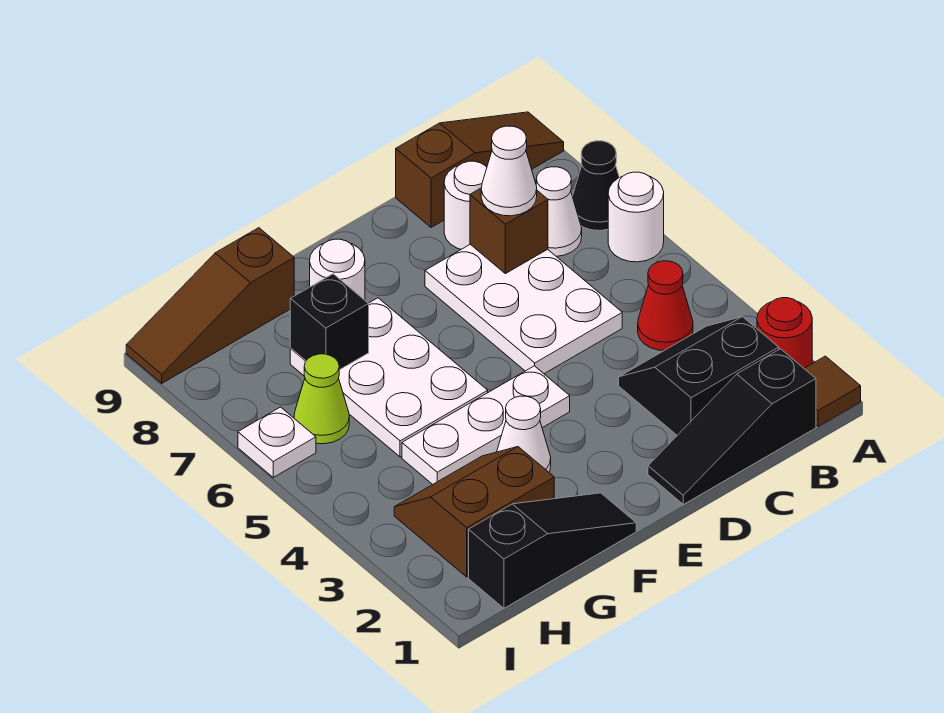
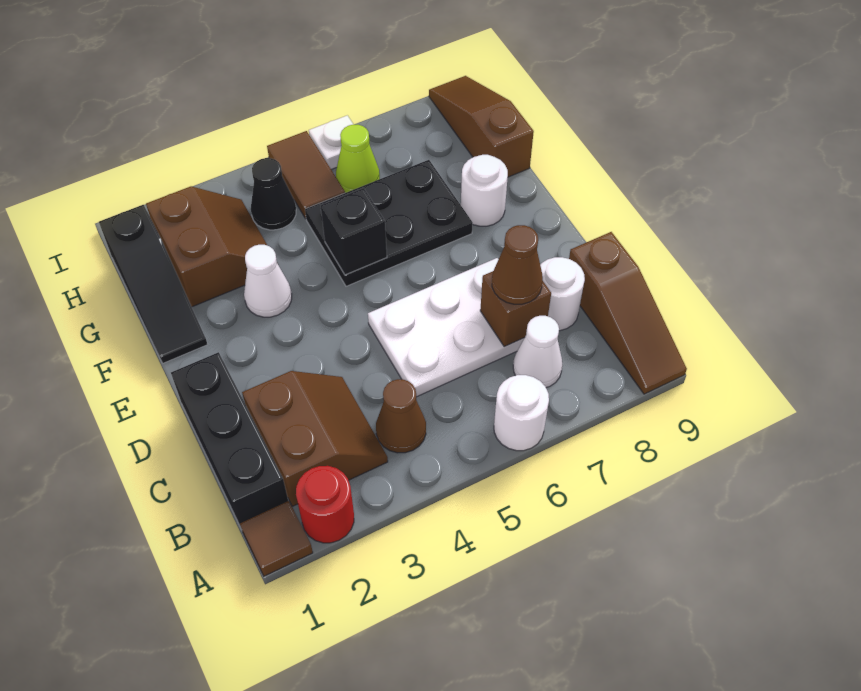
black cone A7 level 1 -> black cone H4 level 1
black slope B1:D1 level 1 top B -> black brick B1:D1 level 1
black slope B2:C3 level 1 top 2 -> brown slope B2:C3 level 1 top 2
red cone B4 level 1 -> brown cone B4 level 1
white cone C7 level 3 -> brown cone C7 level 3
white plate E4:G4 level 1 -> none
white plate F5:G7 level 1 -> black plate F5:G7 level 1
black brick G7 level 2 -> black brick F5 level 2
none -> brown tile H5:I5 level 1

